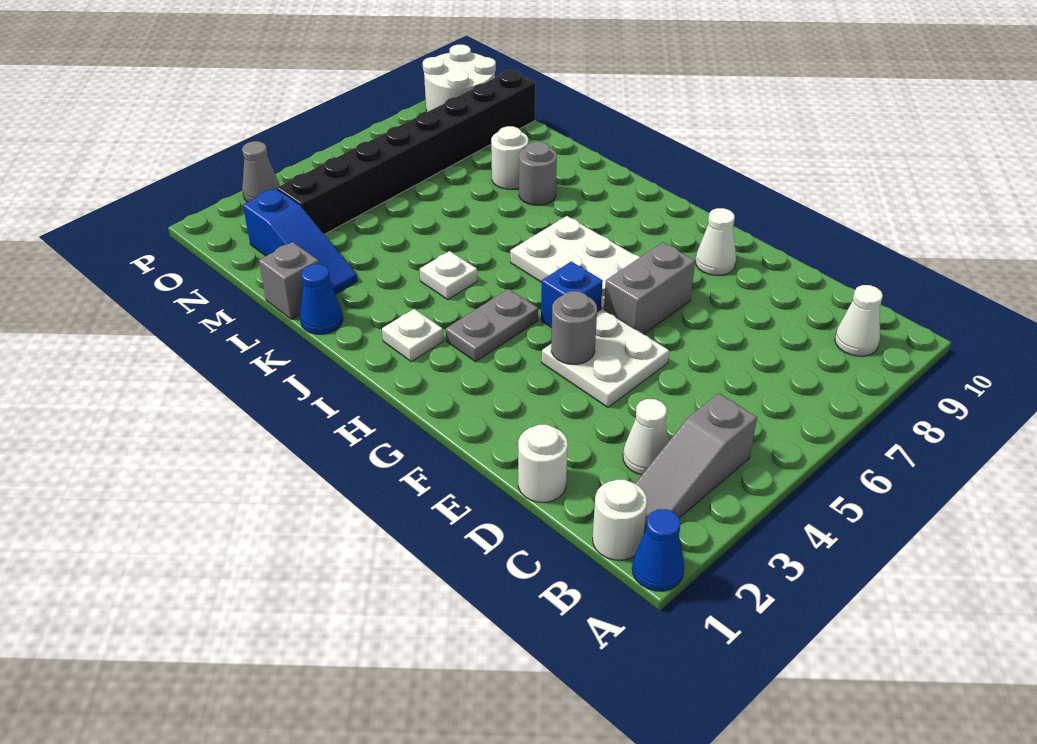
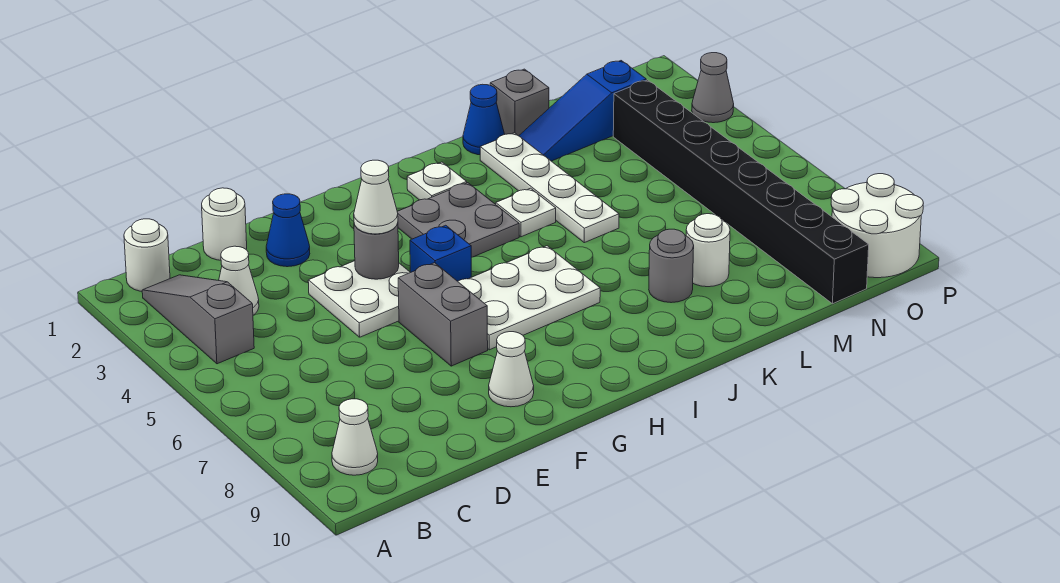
blue cone A1 level 1 -> blue cone E2 level 1
none -> white cone F4 level 3
grey plate H3:H4 level 1 -> grey plate H3:I4 level 1
none -> white plate K2:K5 level 1

